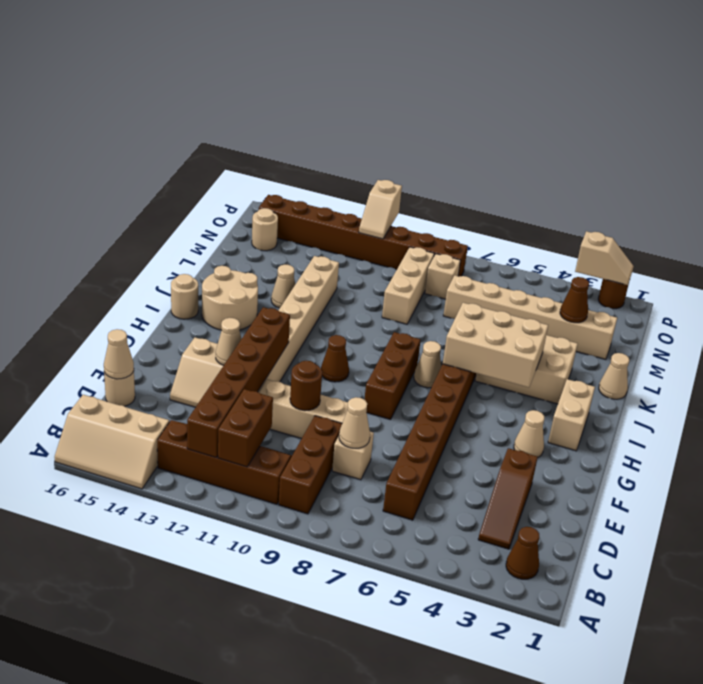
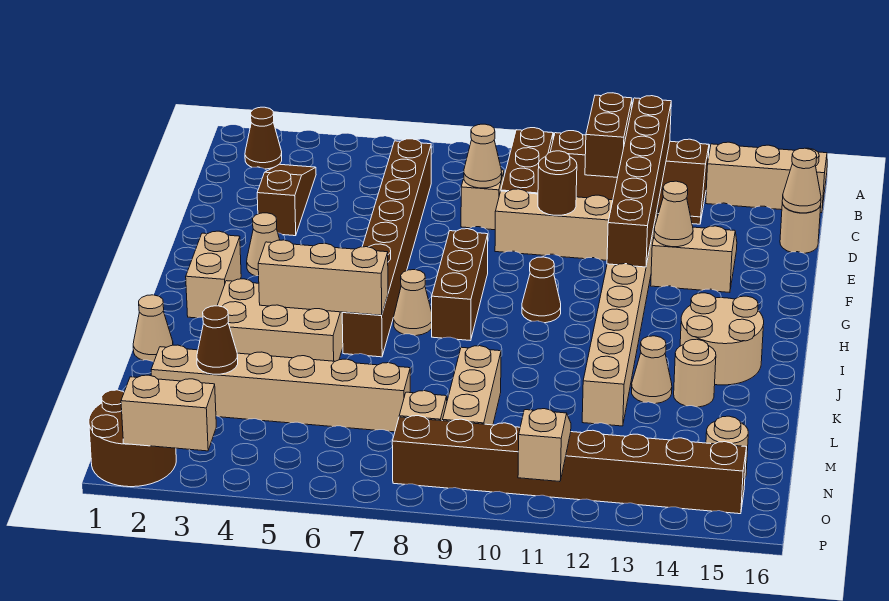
tan brick I4:J6 level 2 -> tan brick J4:J6 level 2
tan round brick I16 level 1 -> tan round brick K14 level 1
brown round brick P2 level 1 -> brown round brick O1:P2 level 1
tan slope P2:P3 level 2 top 3 -> tan brick P2:P3 level 2

